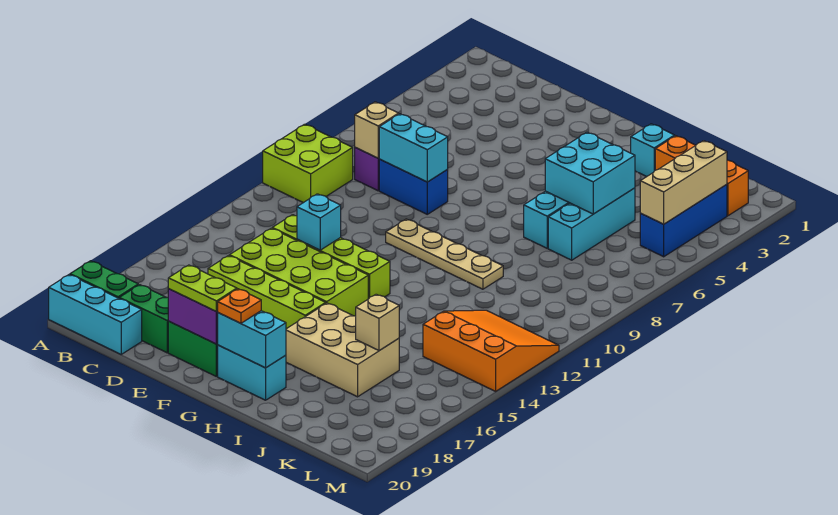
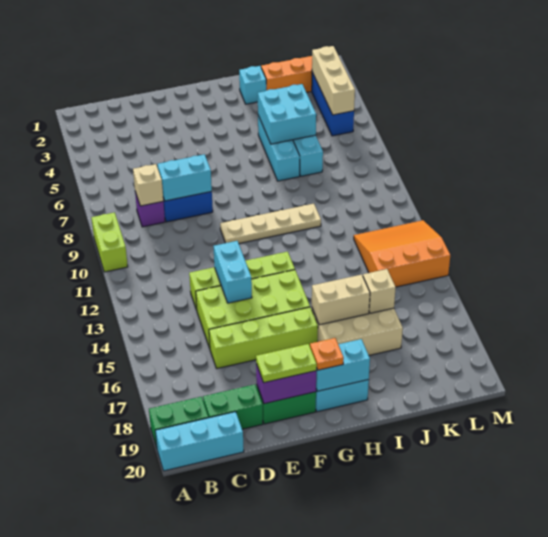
lime brick A9:B10 level 1 -> lime brick A9:A10 level 1
cyan brick E13 level 2 -> cyan brick E13:E14 level 2
none -> tan brick H16:I16 level 2

